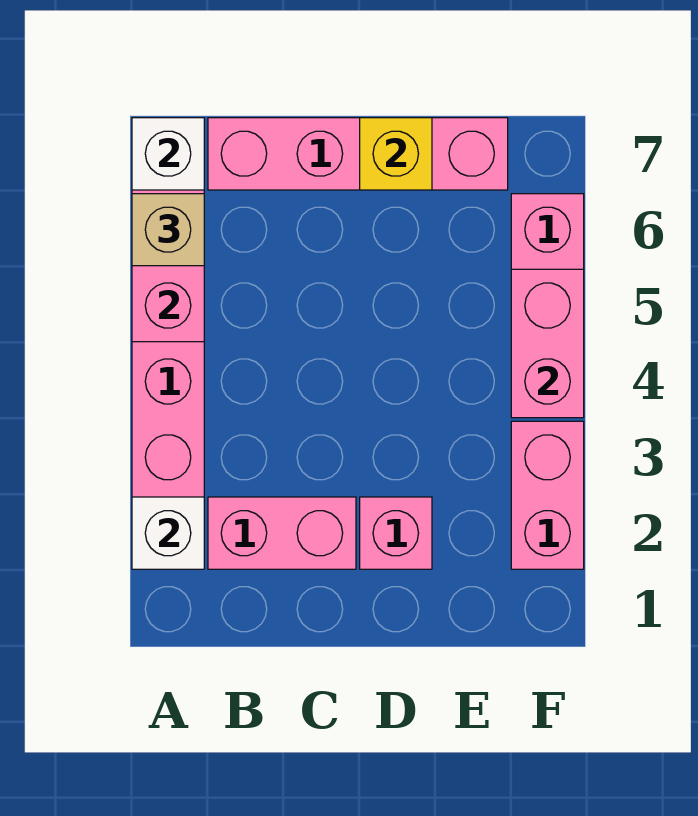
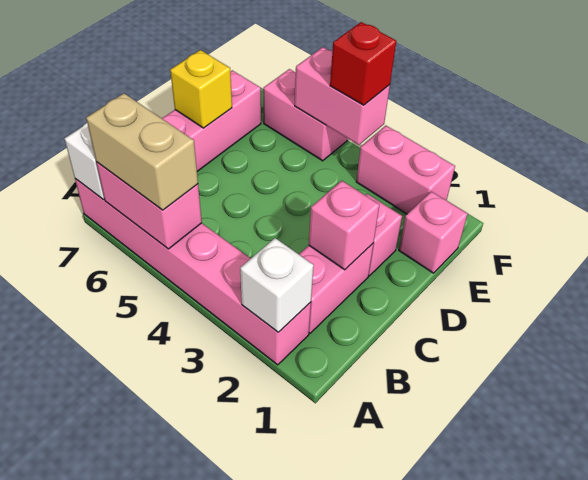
tan brick A6 level 3 -> tan brick A5:A6 level 3
none -> pink brick C2 level 2
none -> pink brick E1 level 1
none -> red brick F4 level 3

